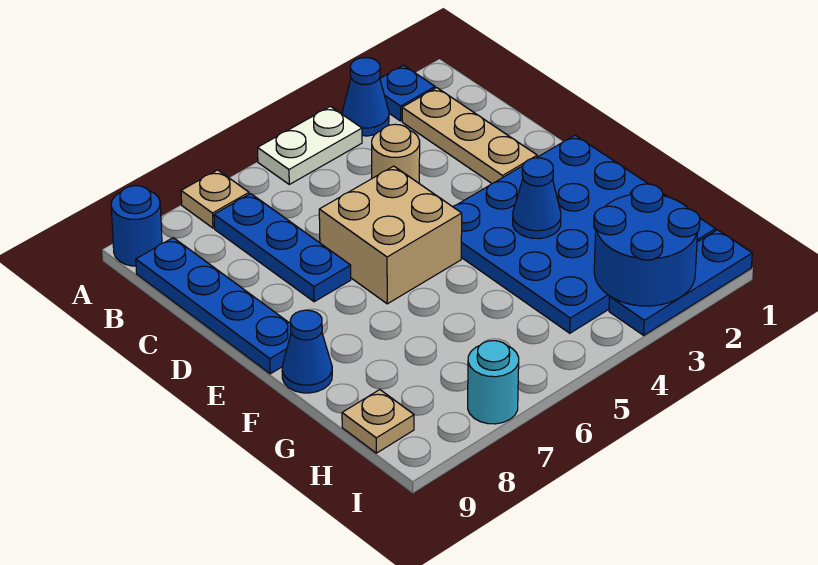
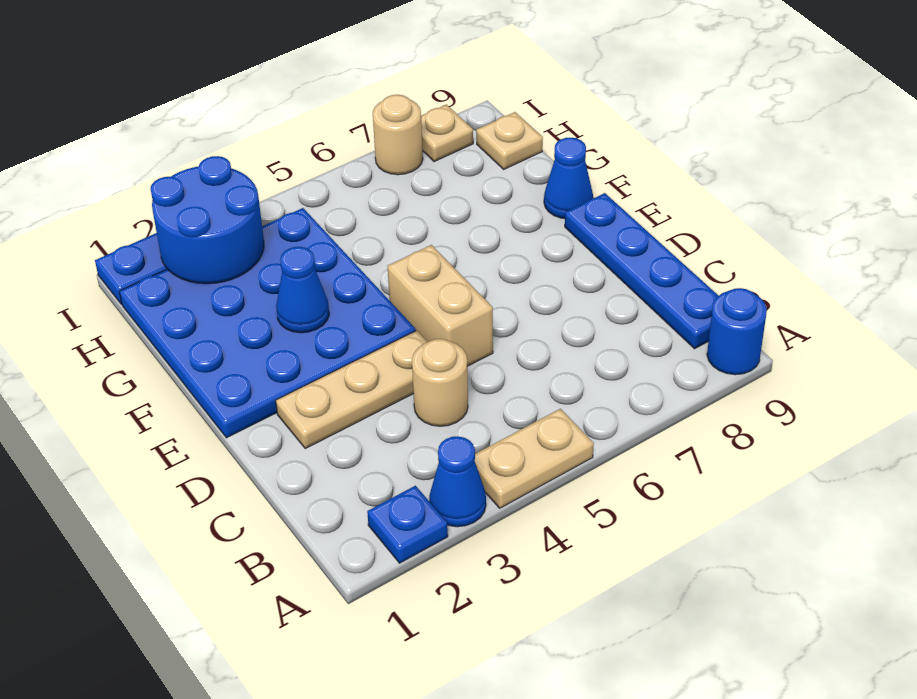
white plate A4:A5 level 1 -> tan plate A4:A5 level 1
tan plate A7 level 1 -> tan plate I8 level 1
tan plate B2:D2 level 1 -> tan plate D2:D4 level 1
blue plate B7:D7 level 1 -> none
tan brick D5:E6 level 1 -> tan brick D5:E5 level 1
cyan round brick I7 level 1 -> tan round brick I7 level 1

